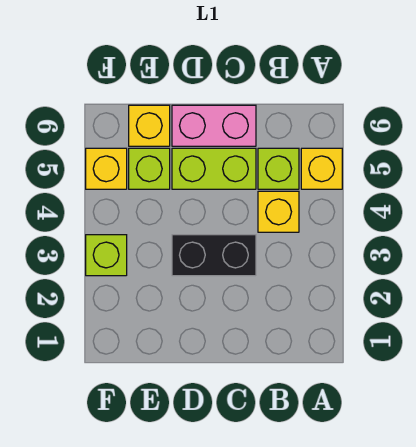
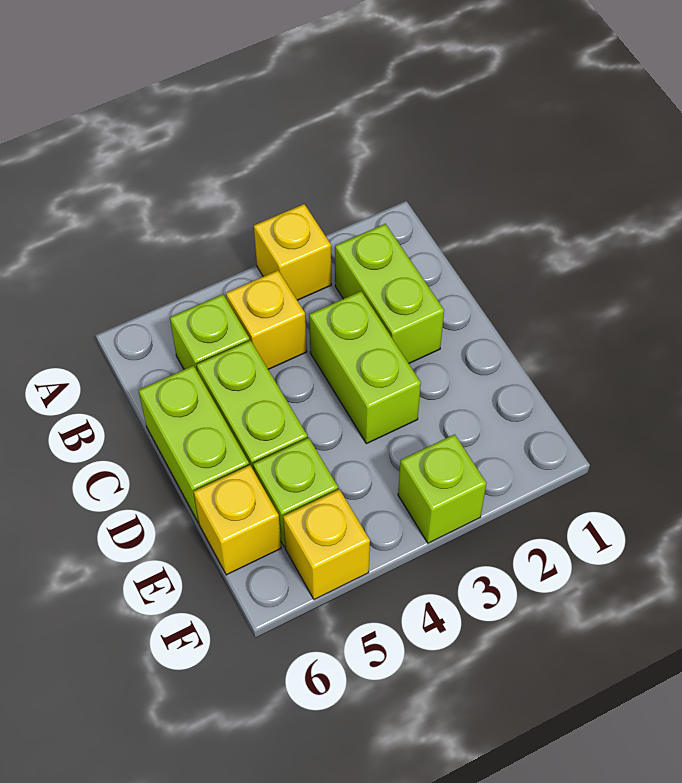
yellow brick A5 level 1 -> yellow brick A3 level 1
none -> lime brick B2:C2 level 1
black brick C3:D3 level 1 -> lime brick C3:D3 level 1
pink brick C6:D6 level 1 -> lime brick C6:D6 level 1

